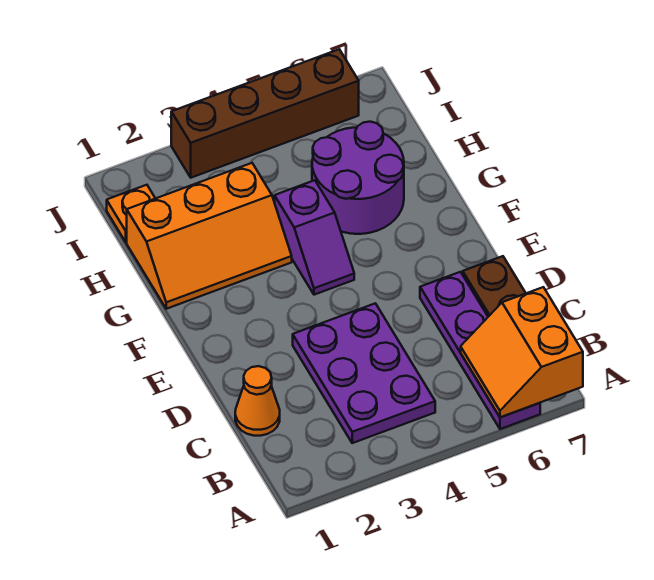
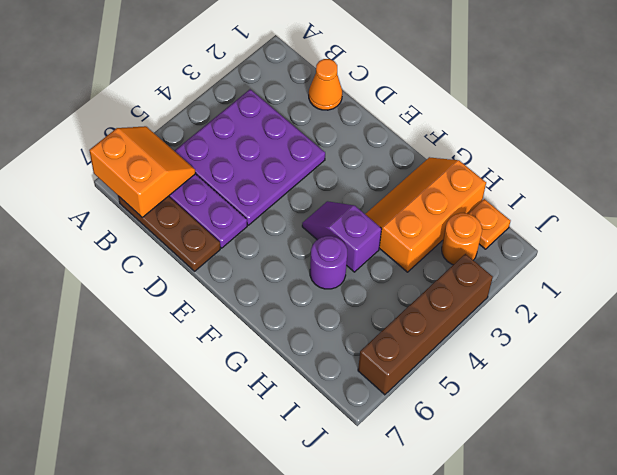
purple plate B3:D4 level 1 -> purple plate B3:D5 level 1
purple round brick G5:H6 level 1 -> purple round brick G5 level 1
none -> orange round brick I2 level 1

